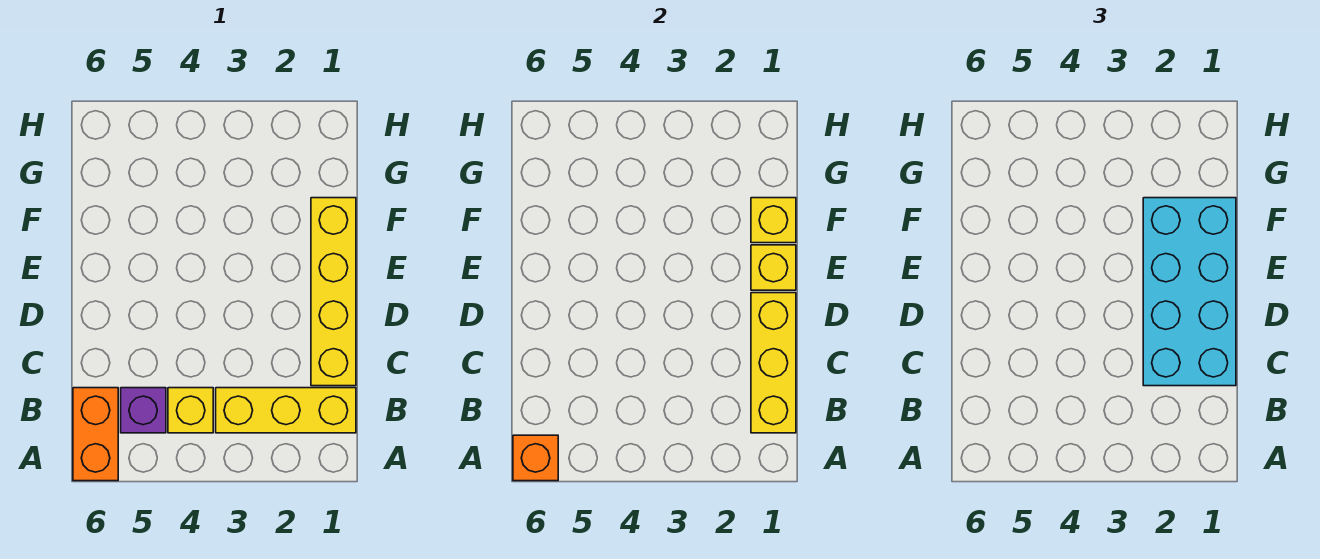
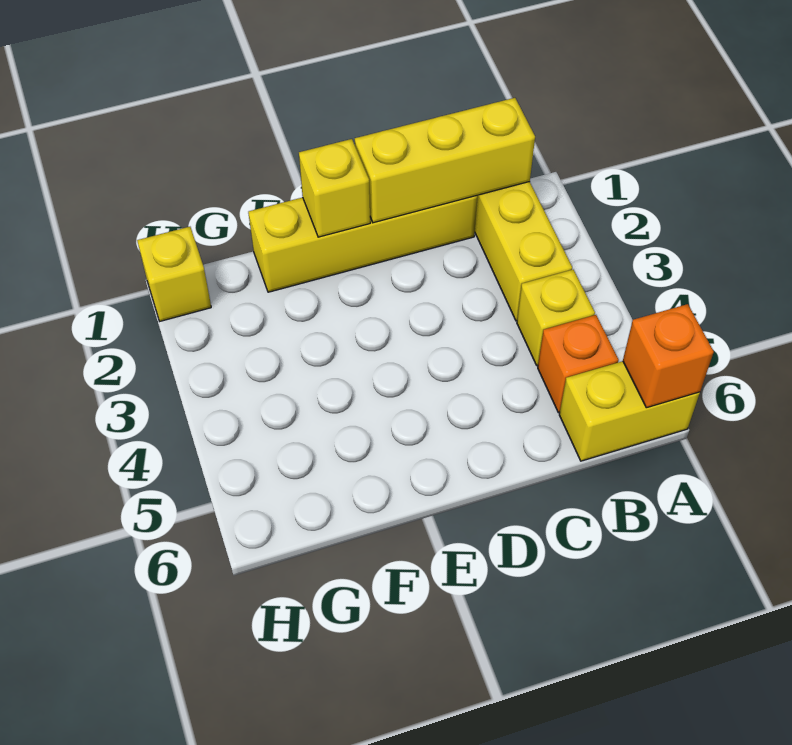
orange brick A6:B6 level 1 -> yellow brick A6:B6 level 1
purple brick B5 level 1 -> orange brick B5 level 1
cyan brick C1:F2 level 3 -> none
yellow brick F1 level 2 -> yellow brick H1 level 1

